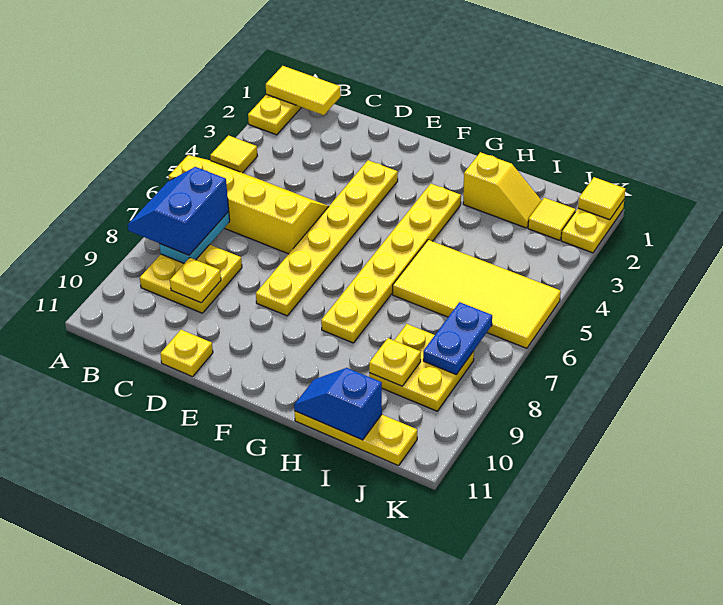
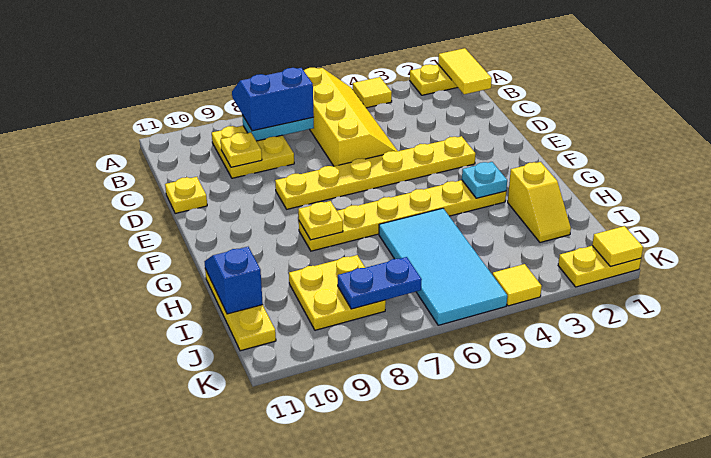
none -> cyan plate G3 level 2
yellow tile H5:K6 level 1 -> cyan tile H5:K6 level 1
yellow plate I9 level 2 -> yellow plate G8 level 2
yellow tile J2 level 1 -> yellow tile K4 level 1

